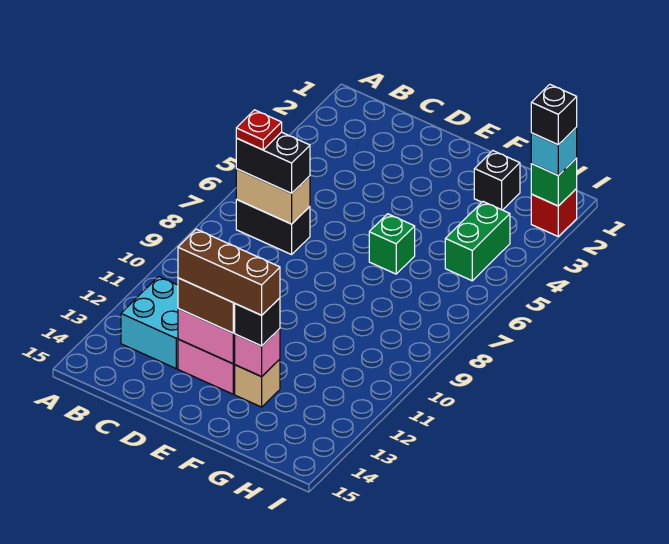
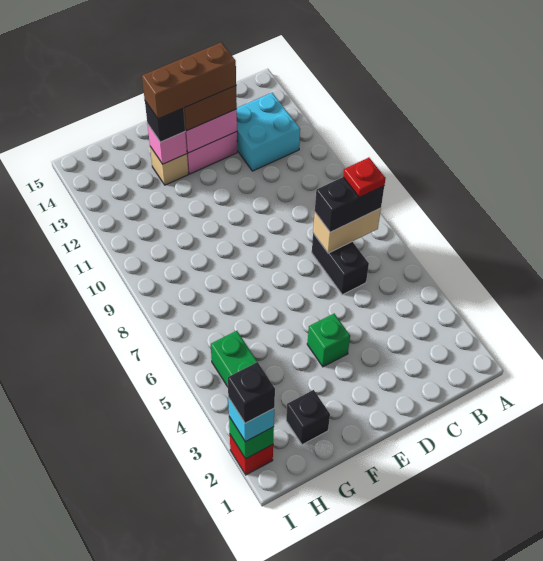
black brick B7:C7 level 1 -> black brick C6:C7 level 1
green brick F6 level 1 -> green brick E4 level 1

